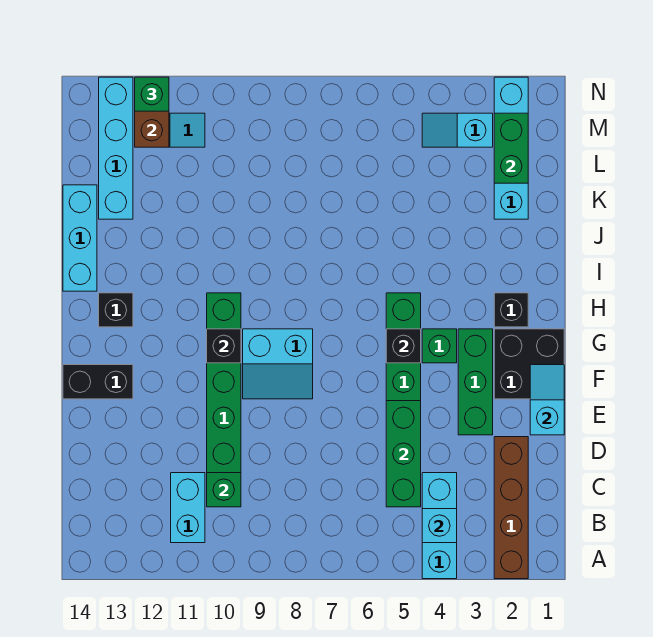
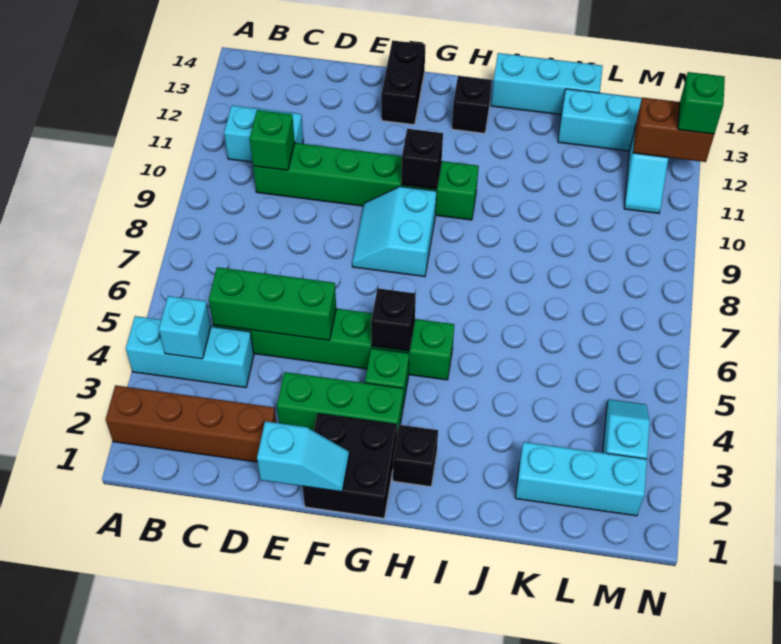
cyan brick K2:N2 level 1 -> cyan brick K2:M2 level 1
green brick L2:M2 level 2 -> none

